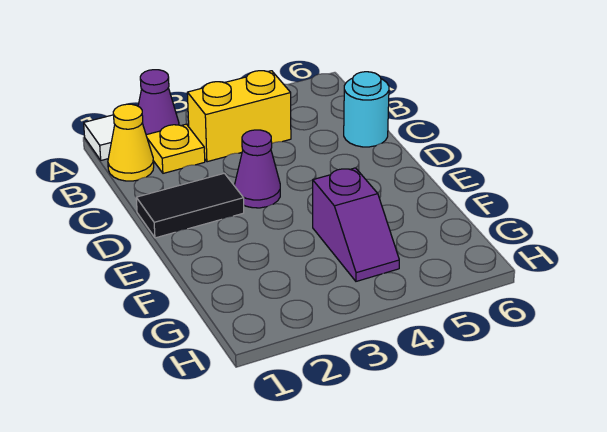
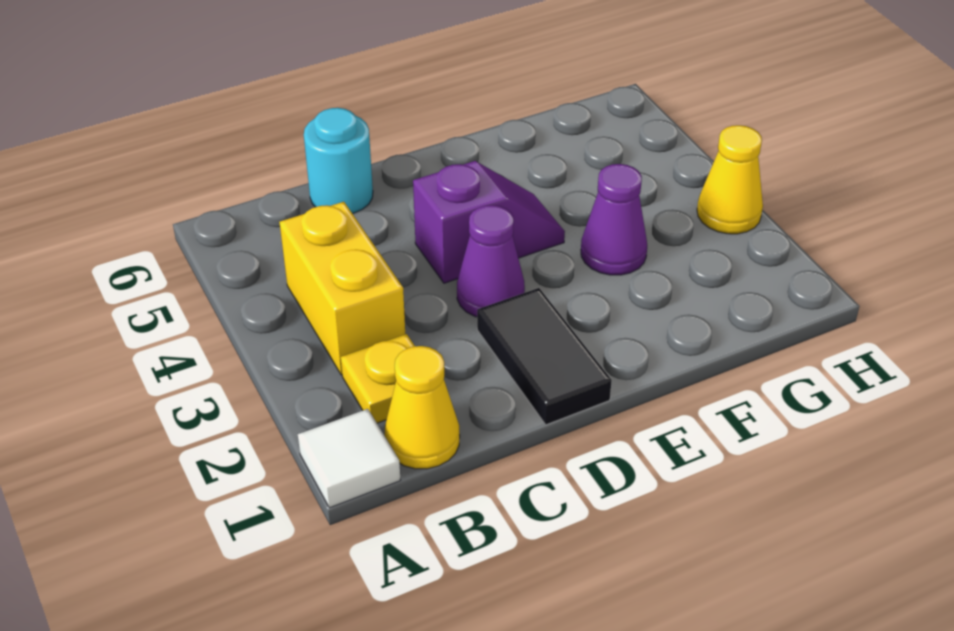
purple cone A2 level 1 -> purple cone F3 level 1
purple slope F4:G4 level 1 top F -> purple slope D4:E4 level 1 top D
none -> yellow cone H3 level 1

